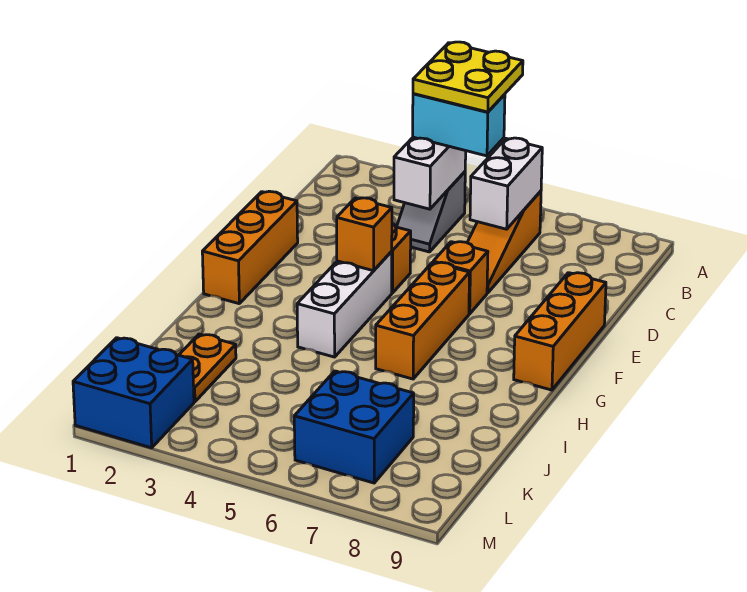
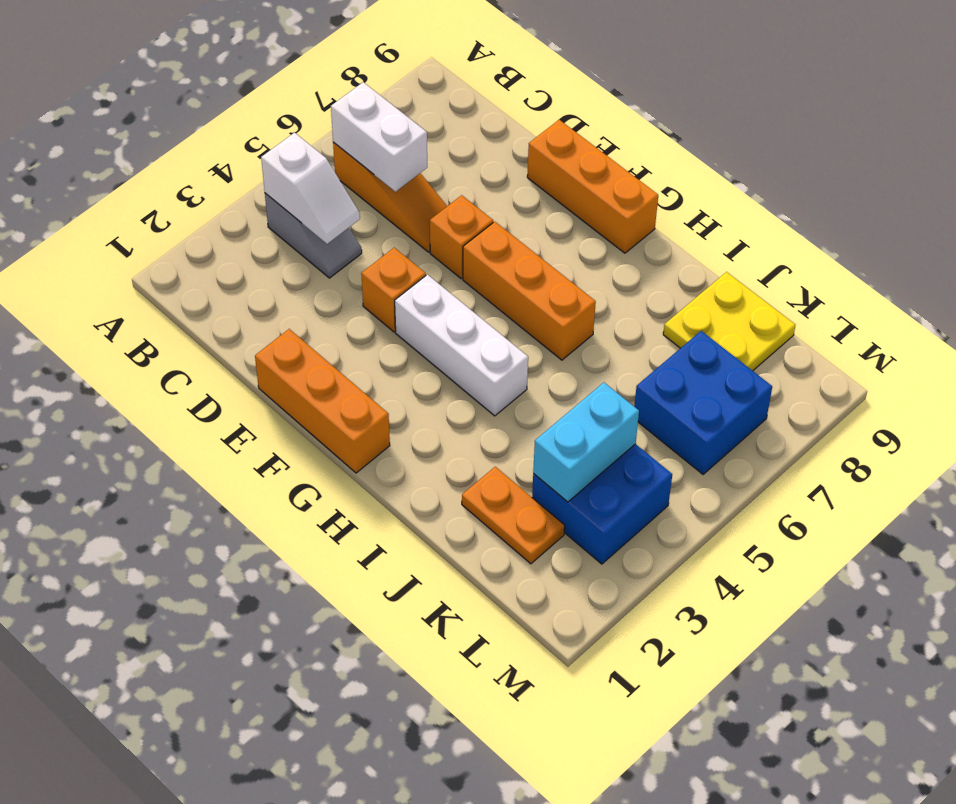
yellow plate A4:B5 level 4 -> yellow plate J8:K9 level 1
white brick B4:C4 level 2 -> white slope B4:C4 level 2 top B
cyan brick B4:B5 level 3 -> cyan brick K3:K4 level 2
orange brick F4 level 2 -> none
blue brick L1:M2 level 1 -> blue brick K3:L4 level 1

